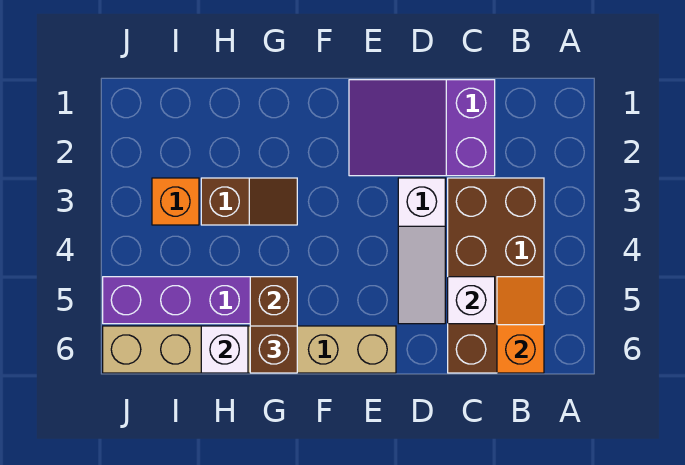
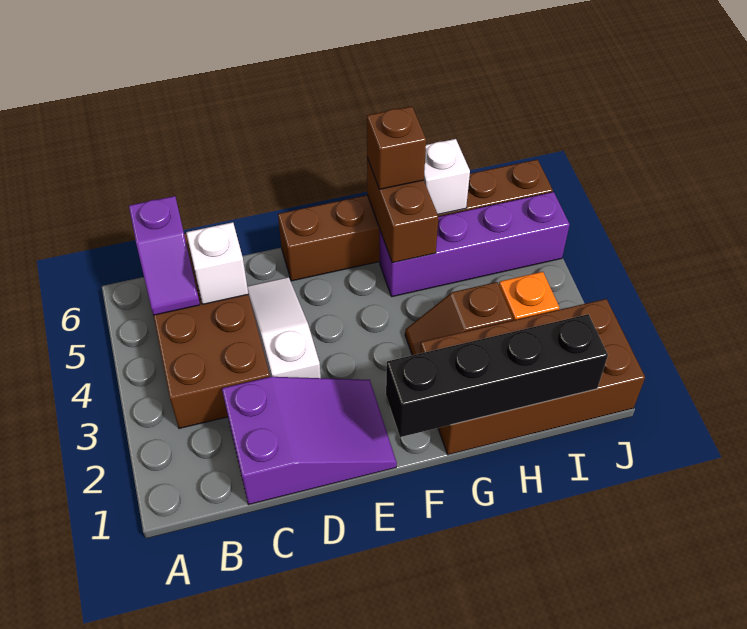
orange slope B5:B6 level 2 top 6 -> purple slope B5:B6 level 2 top 6
tan brick E6:J6 level 1 -> brown brick E6:J6 level 1
none -> black brick F1:I1 level 2
none -> brown brick G1:J2 level 1

